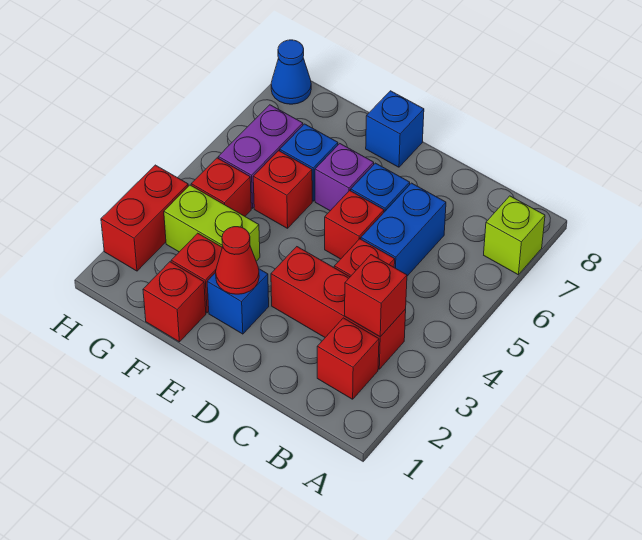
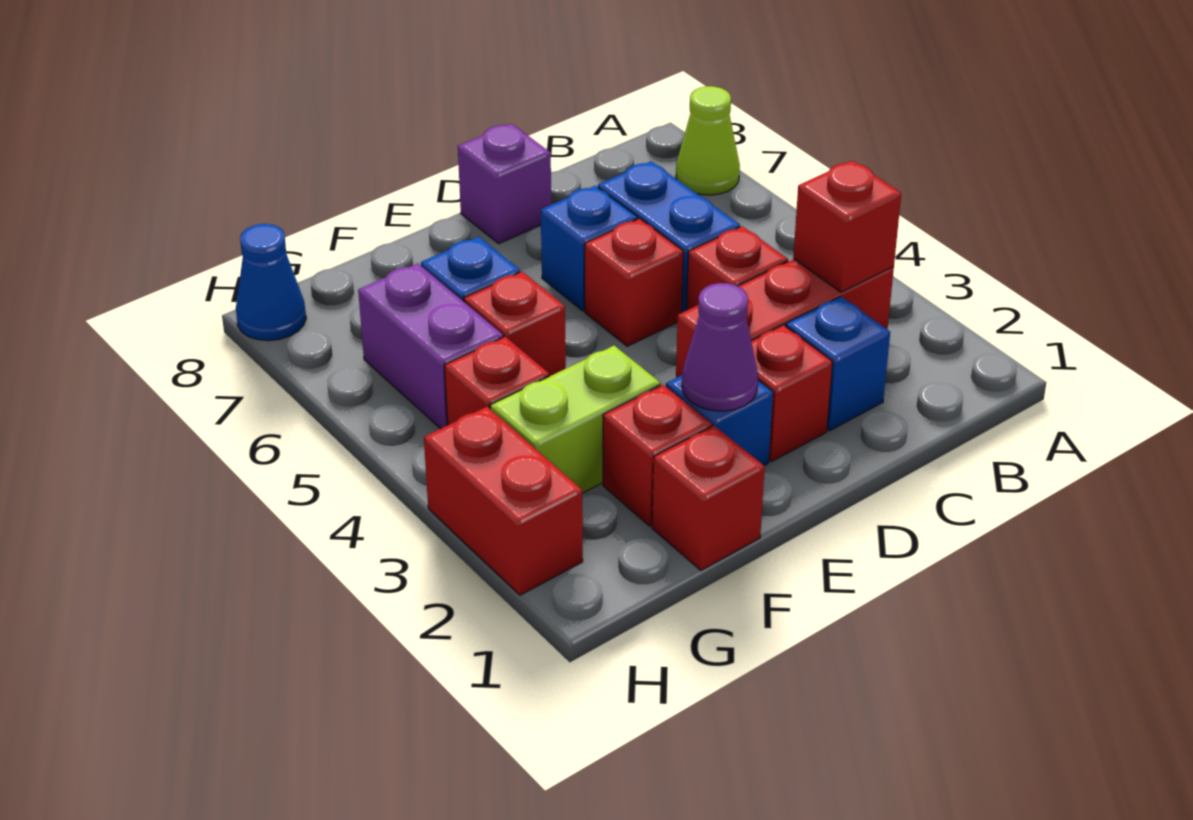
lime brick A7 level 1 -> lime cone A7 level 1
red brick B2 level 1 -> red brick D2 level 1
red cone E2 level 2 -> purple cone E2 level 2
purple brick E6 level 1 -> purple brick D8 level 1
blue brick E8 level 1 -> blue brick C2 level 1

